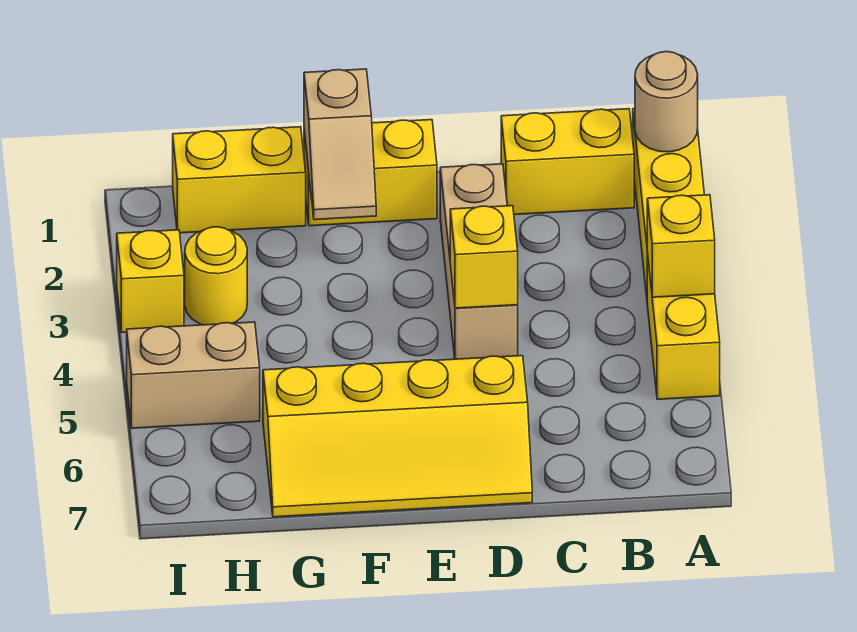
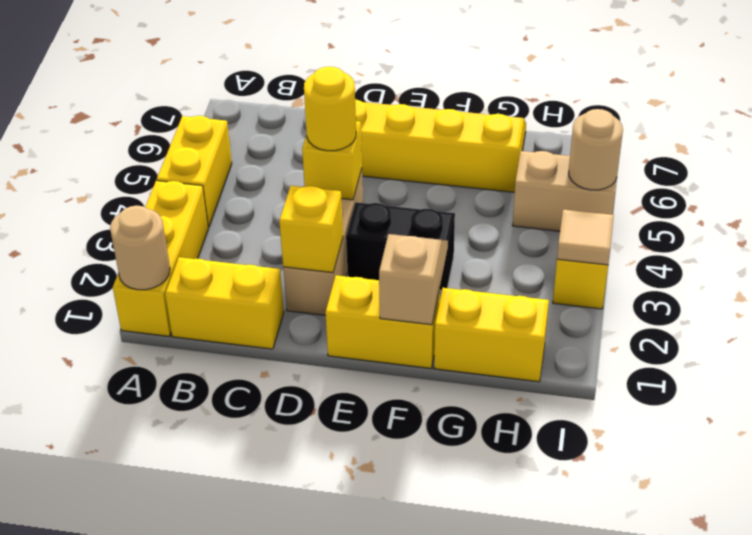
yellow brick A4 level 2 -> yellow brick D2 level 2
none -> black brick E3:F3 level 1
yellow round brick H3 level 1 -> yellow round brick D4 level 3
none -> tan tile I3 level 2
none -> tan round brick I5 level 2

